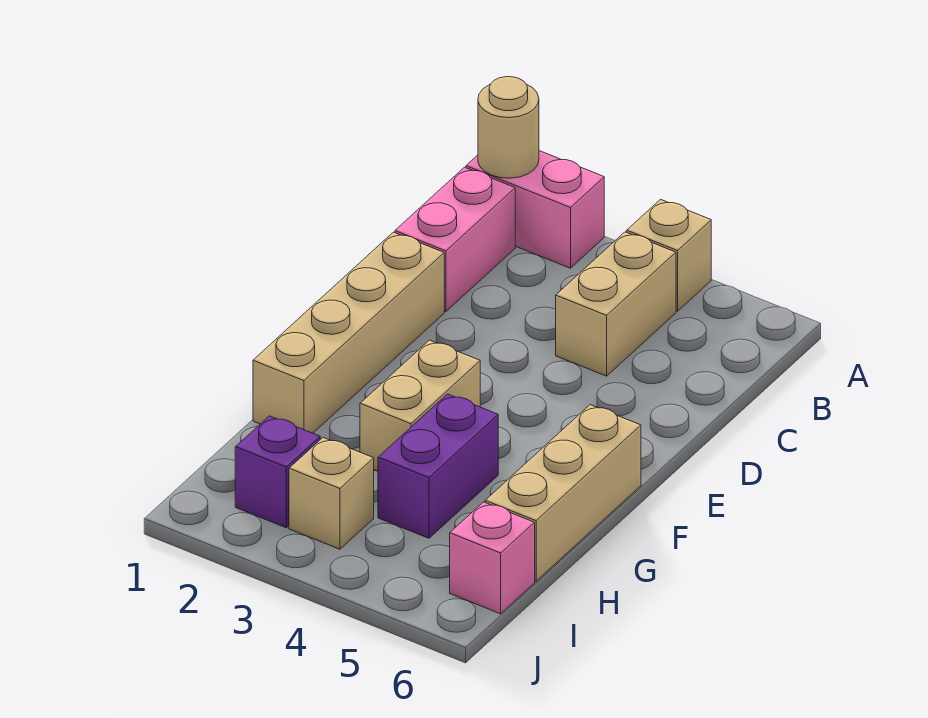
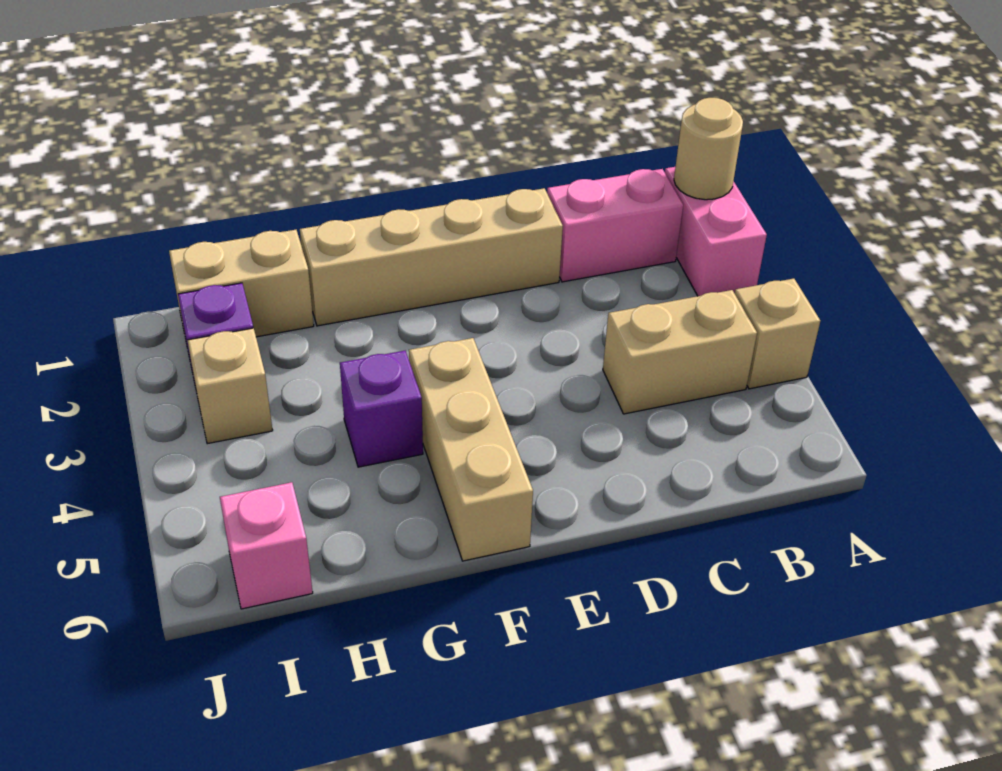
tan brick F3:G3 level 1 -> tan brick H1:I1 level 1
tan brick F6:H6 level 1 -> tan brick F4:F6 level 1
purple brick G4:H4 level 1 -> purple brick G4 level 1

